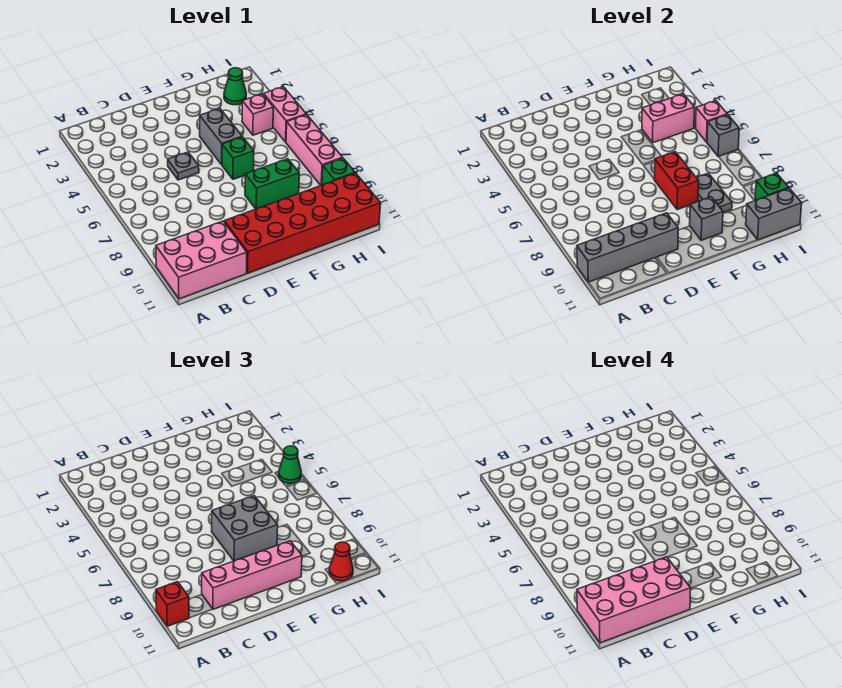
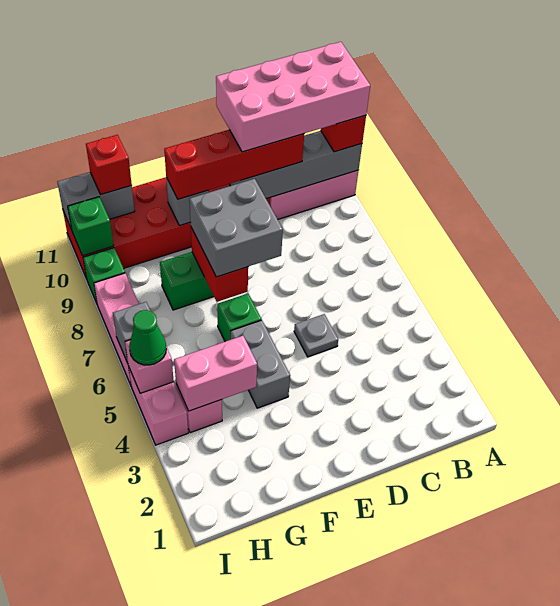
pink brick C10:F10 level 3 -> red brick C10:F10 level 3
grey plate G8:G9 level 2 -> none
green cone H2 level 1 -> none
red cone H11 level 3 -> red brick H11 level 3

